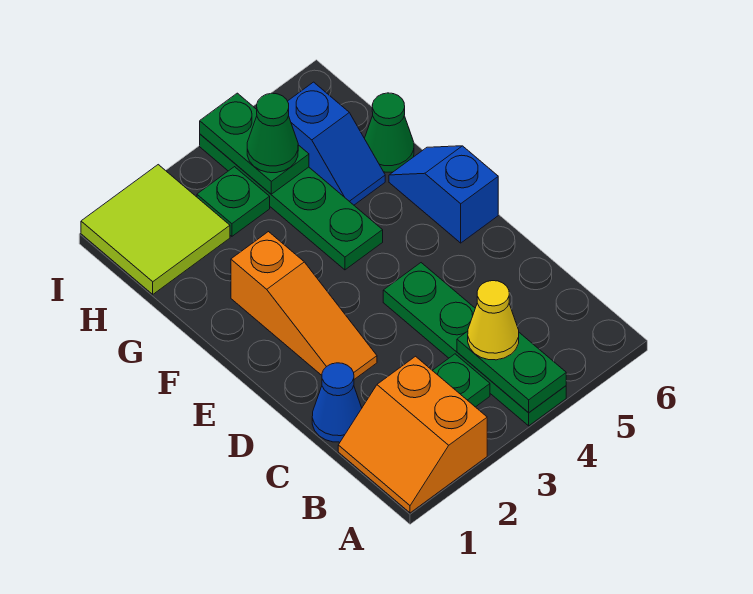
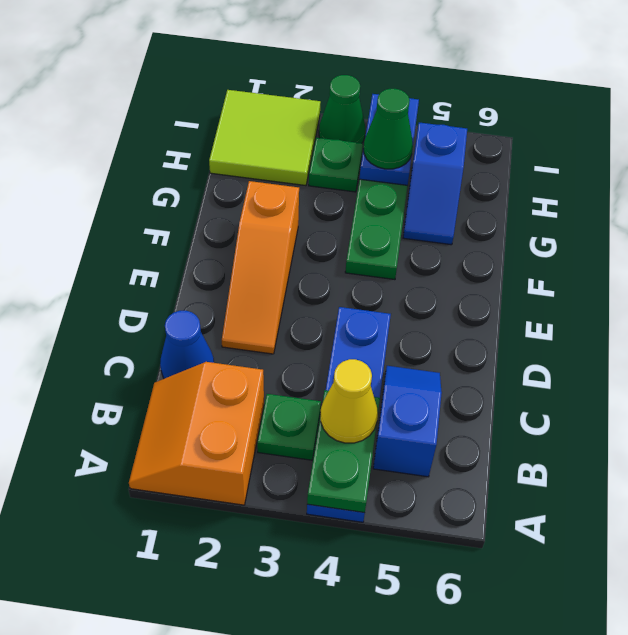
green plate A4:D4 level 1 -> blue plate A4:D4 level 1
blue slope E6:F6 level 1 top E -> blue slope B5:C5 level 1 top B
green cone G6 level 1 -> green cone I3 level 1
green plate H4:I4 level 2 -> blue plate H4:I4 level 2

